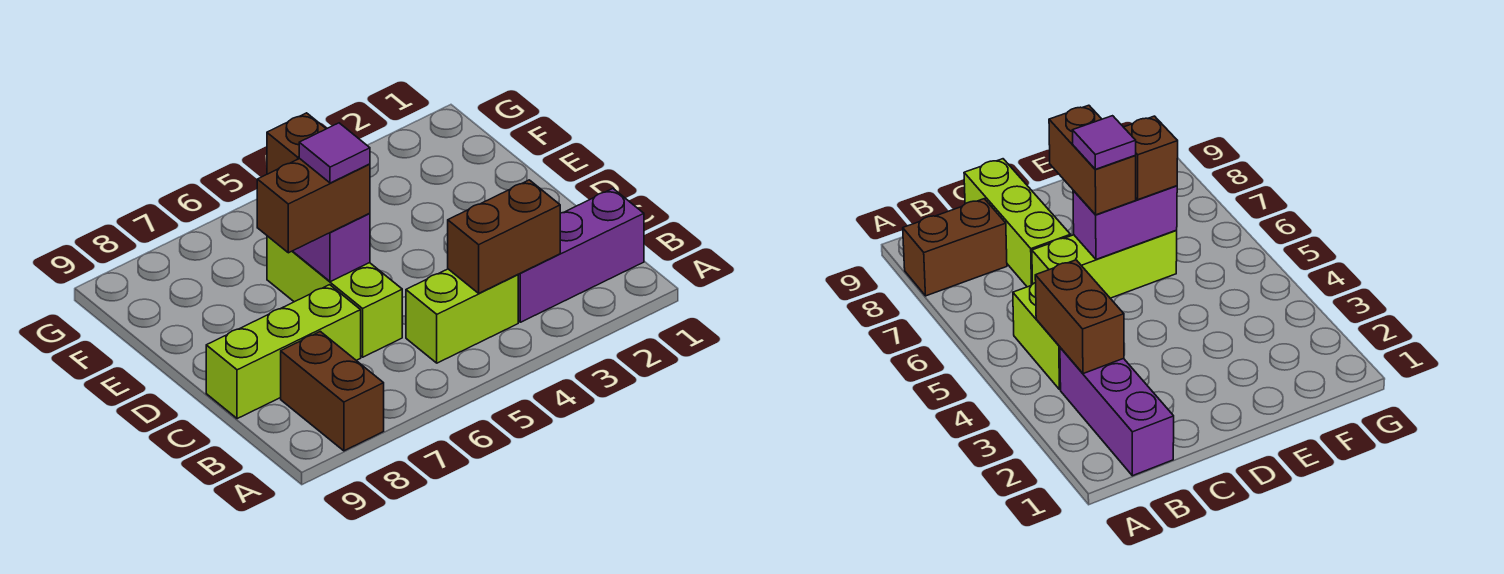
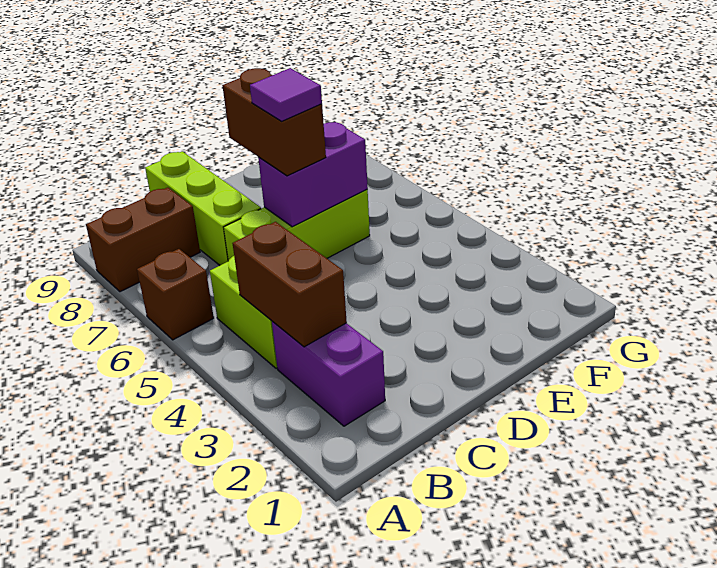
purple brick B1:B3 level 1 -> purple brick B2:B3 level 1
brown brick E6 level 3 -> brown brick A6 level 1

